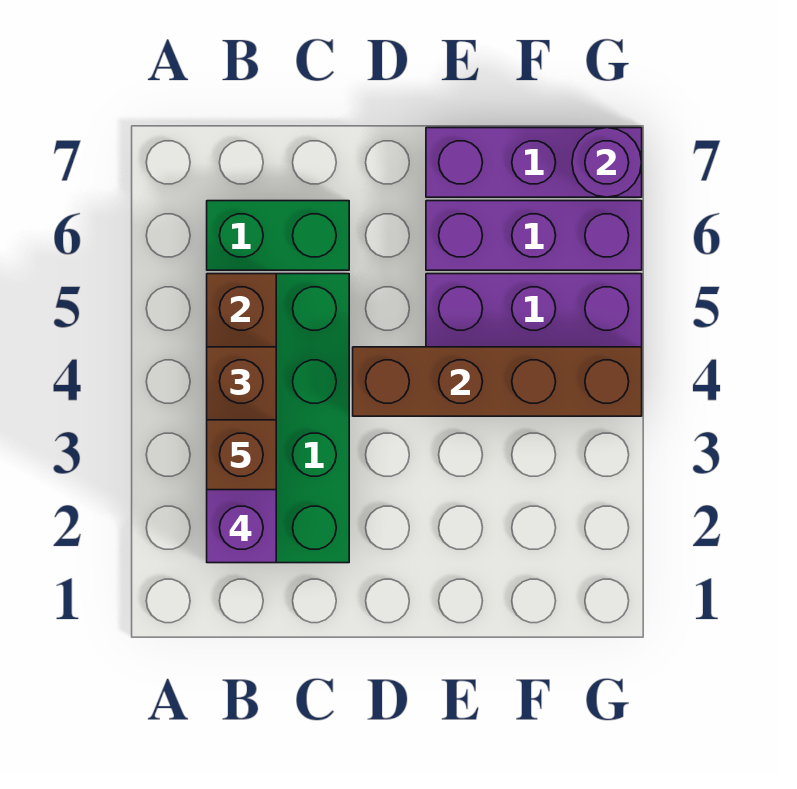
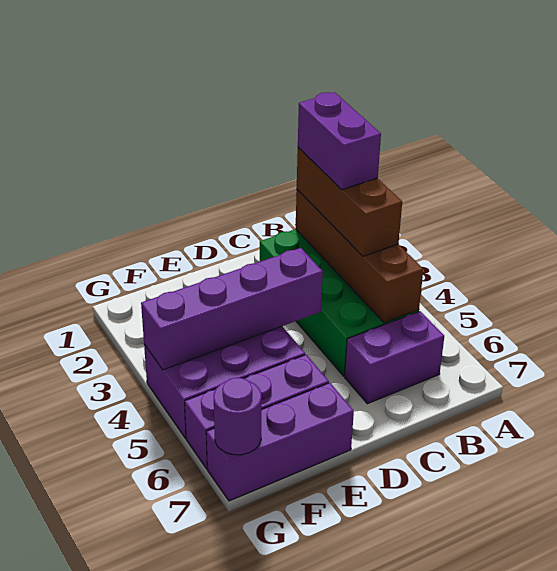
brown brick B3 level 5 -> none
green brick B6:C6 level 1 -> purple brick B6:C6 level 1
brown brick D4:G4 level 2 -> purple brick D4:G4 level 2

